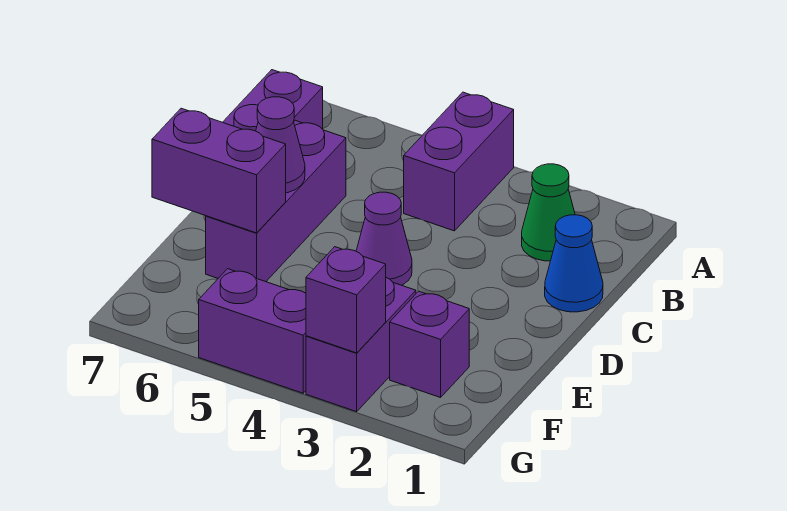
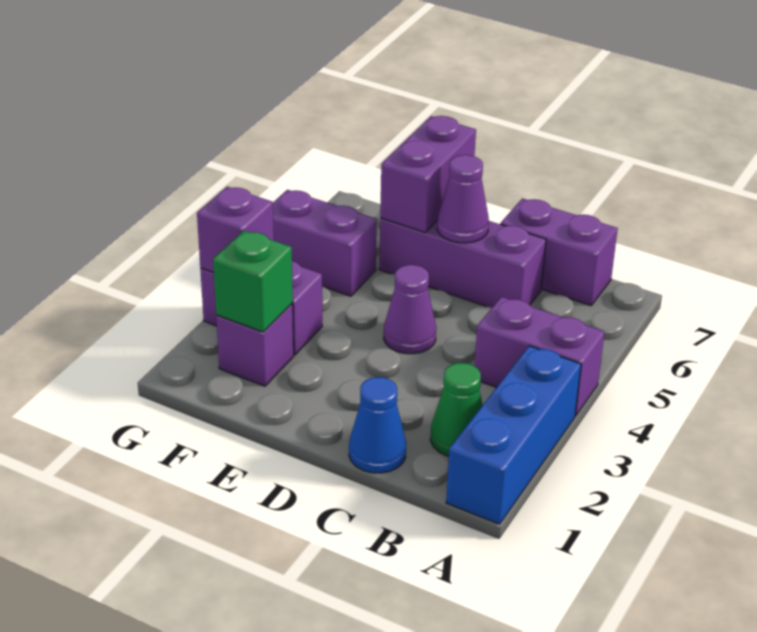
none -> blue brick A1:A3 level 1
none -> green brick F2 level 2
purple brick G4:G5 level 1 -> purple brick F5:G5 level 1

